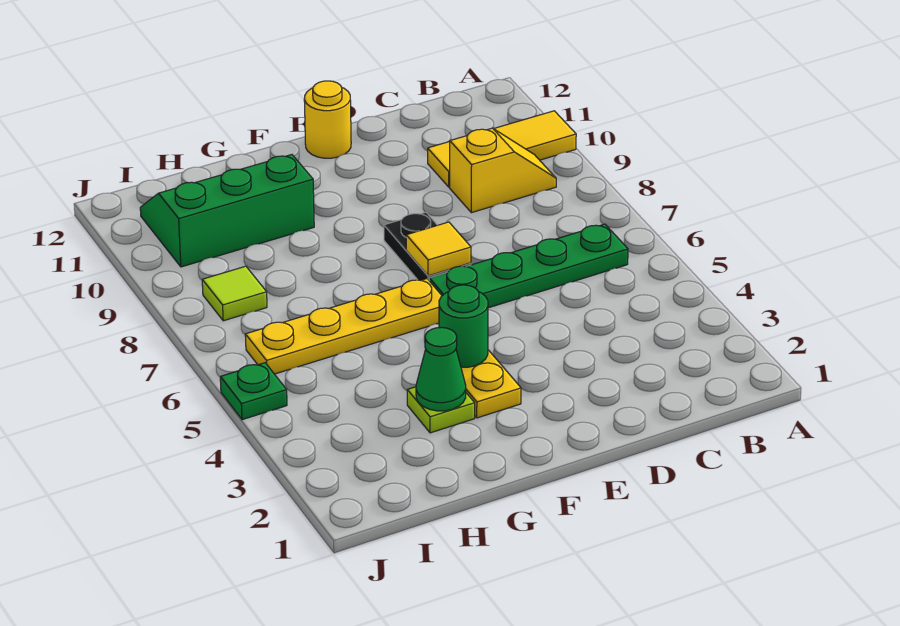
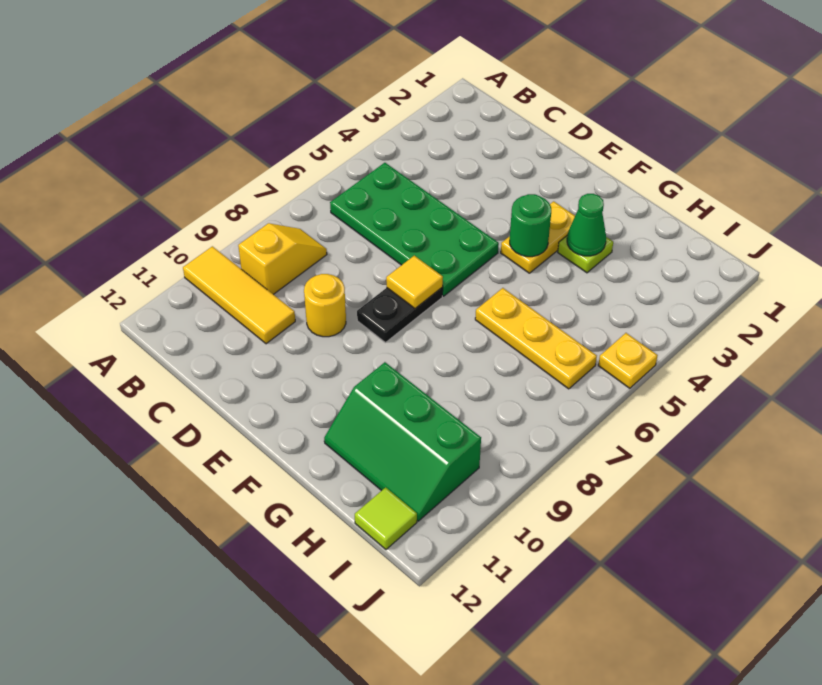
green plate B6:E6 level 1 -> green plate B5:E6 level 1
yellow slope B9:C9 level 1 top C -> yellow slope B8:B9 level 1 top 9
yellow round brick E12 level 1 -> yellow round brick D9 level 1
yellow plate F6:I6 level 1 -> yellow plate G6:I6 level 1
lime tile I8 level 1 -> lime tile I12 level 1
green plate J5 level 1 -> yellow plate J5 level 1

